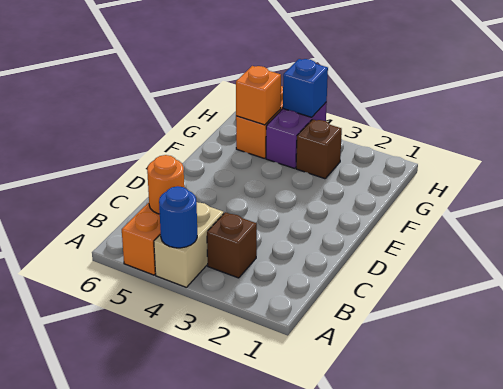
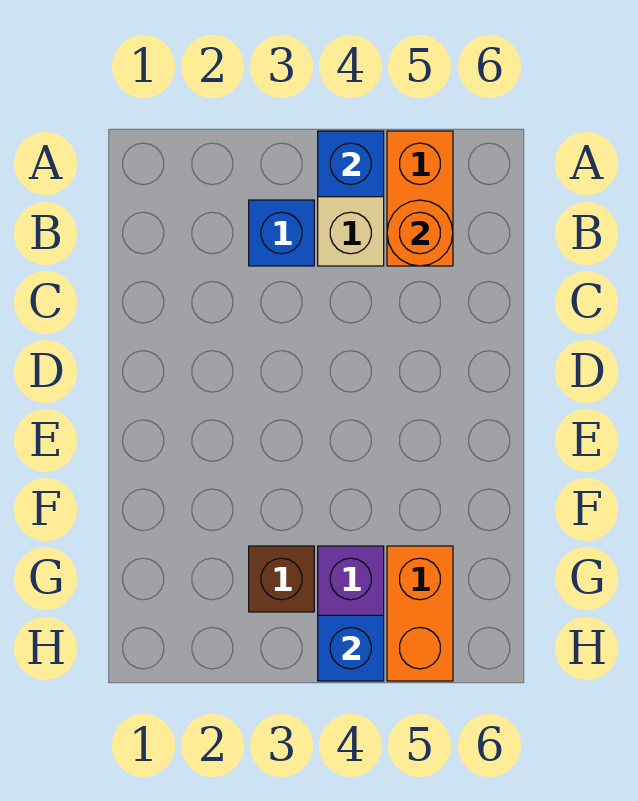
blue round brick A4 level 2 -> blue brick A4 level 2
brown brick B3 level 1 -> blue brick B3 level 1
orange brick G5 level 2 -> none

